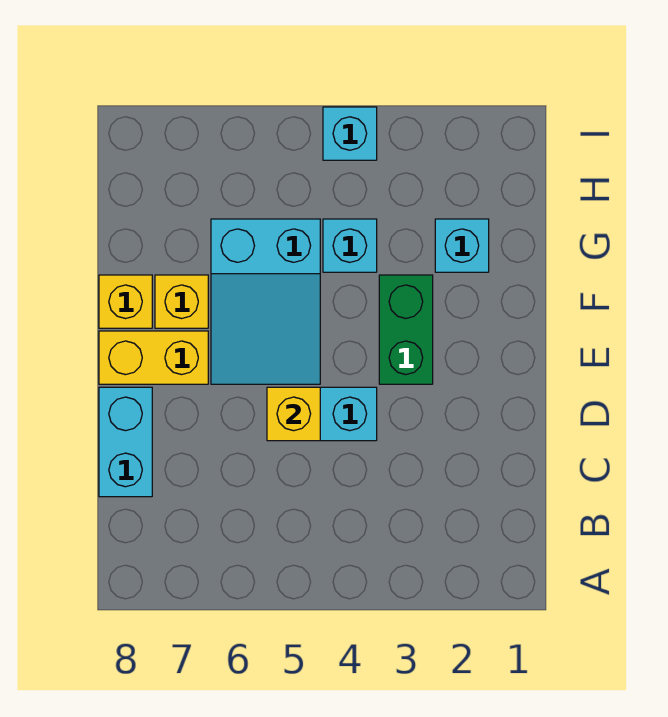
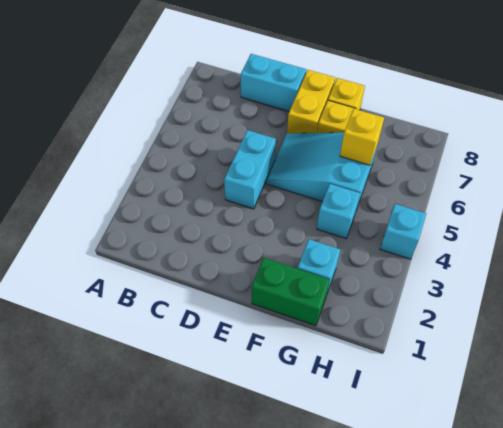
yellow brick D5 level 2 -> yellow brick G6 level 2
green brick E3:F3 level 1 -> green brick F1:G1 level 1

